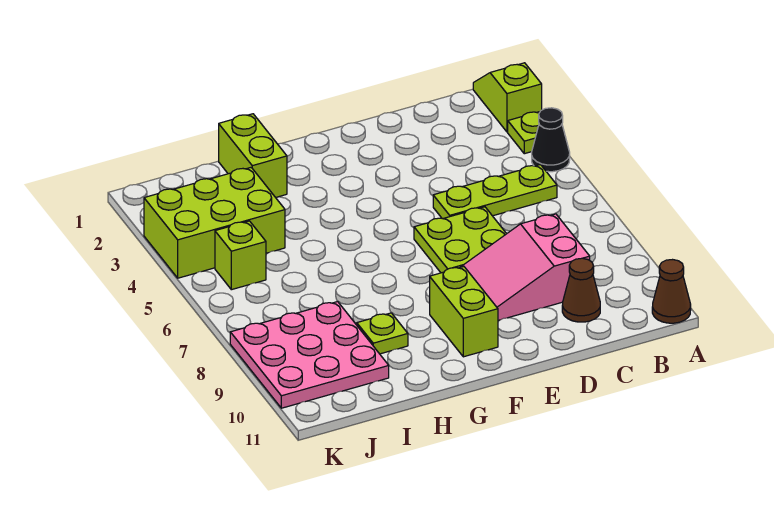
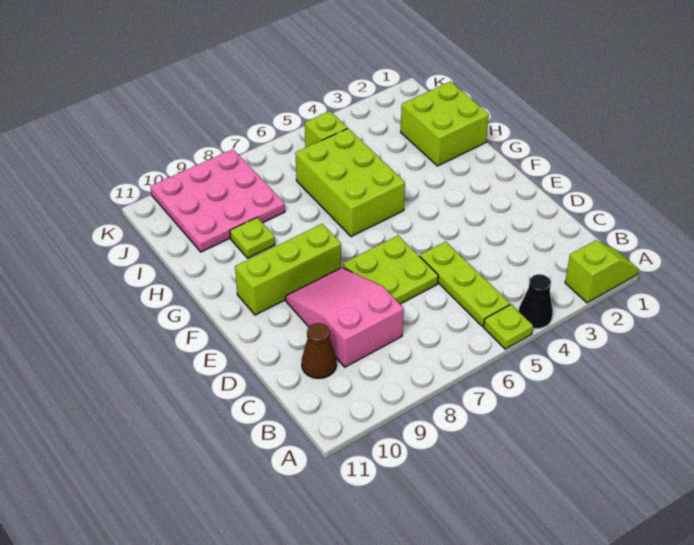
lime plate A3 level 1 -> lime plate A5 level 1
brown cone A11 level 1 -> none
lime brick F9:F10 level 1 -> lime brick F8:F10 level 1
lime brick H1:H2 level 1 -> lime brick H1:I2 level 1
lime brick I3:K4 level 1 -> lime brick G5:I6 level 1

